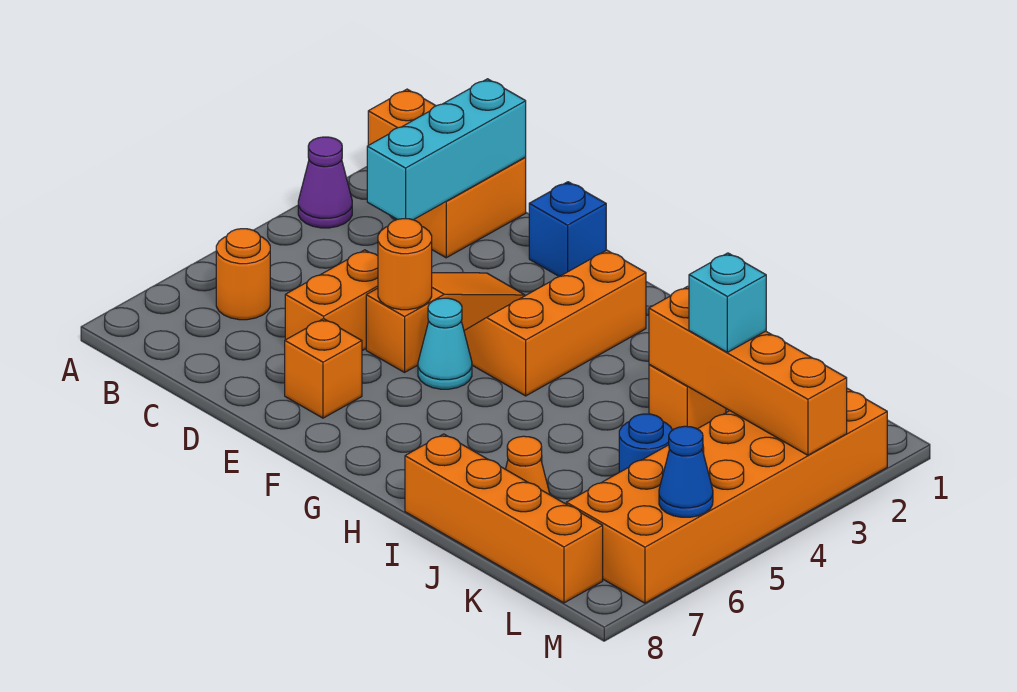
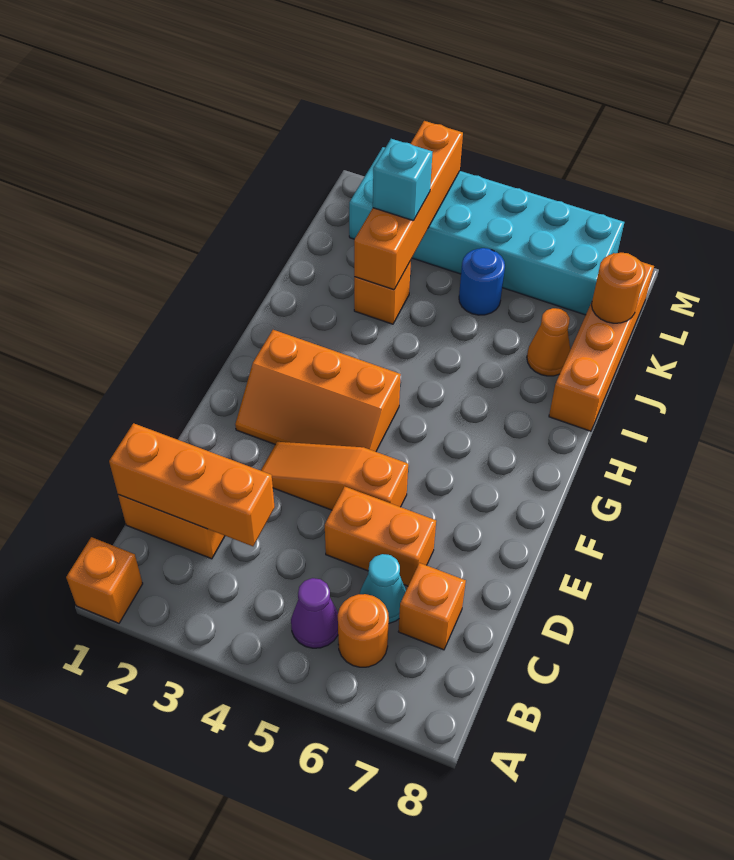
purple cone A3 level 1 -> purple cone B5 level 1
cyan brick C1:C3 level 2 -> orange brick C1:C3 level 2
blue brick E1 level 1 -> none
orange round brick E5 level 2 -> orange round brick K8 level 2
orange brick E7 level 1 -> orange brick C7 level 1
cyan cone F5 level 1 -> cyan cone C6 level 1
orange brick L2:M7 level 1 -> cyan brick L2:M7 level 1
blue cone M6 level 2 -> none

